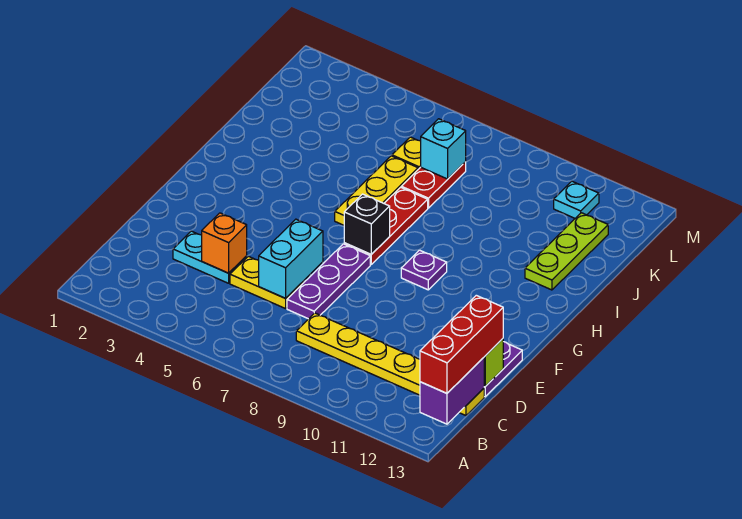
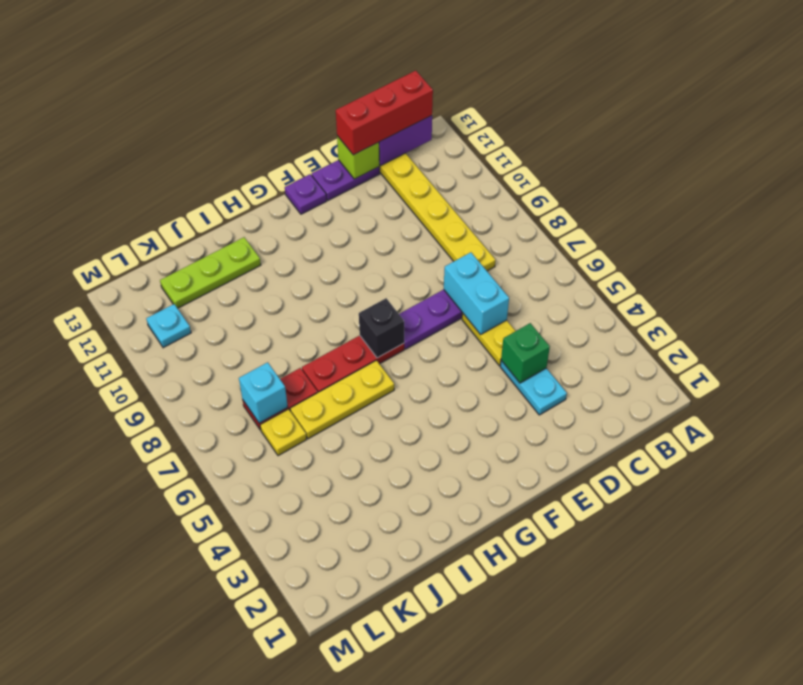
orange brick D4 level 2 -> green brick D4 level 2
cyan brick D6:E6 level 2 -> cyan brick D6:D7 level 2
purple plate G9 level 1 -> purple plate F13 level 1

